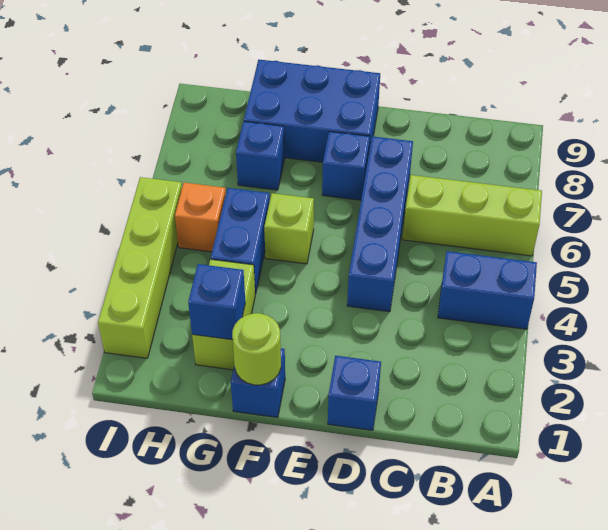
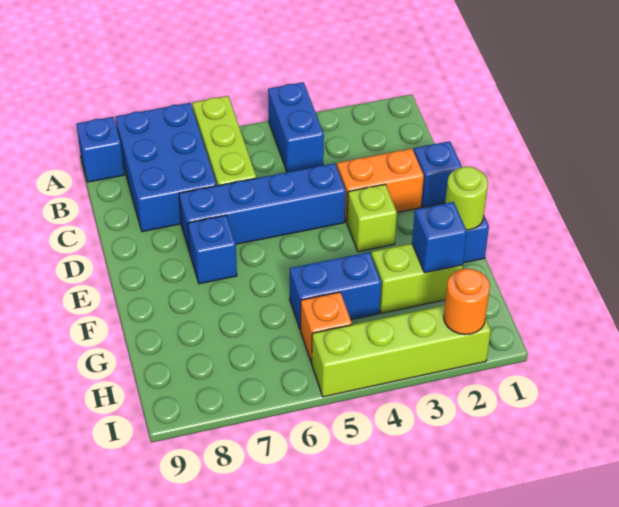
none -> orange brick D2:D3 level 1
blue brick E8:G9 level 1 -> blue brick A7:C8 level 1
lime brick F5 level 1 -> lime brick E3 level 1
blue brick G7 level 1 -> blue brick A9 level 1
none -> orange round brick I2 level 2

